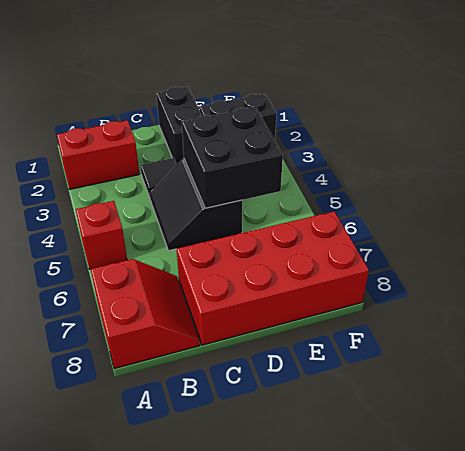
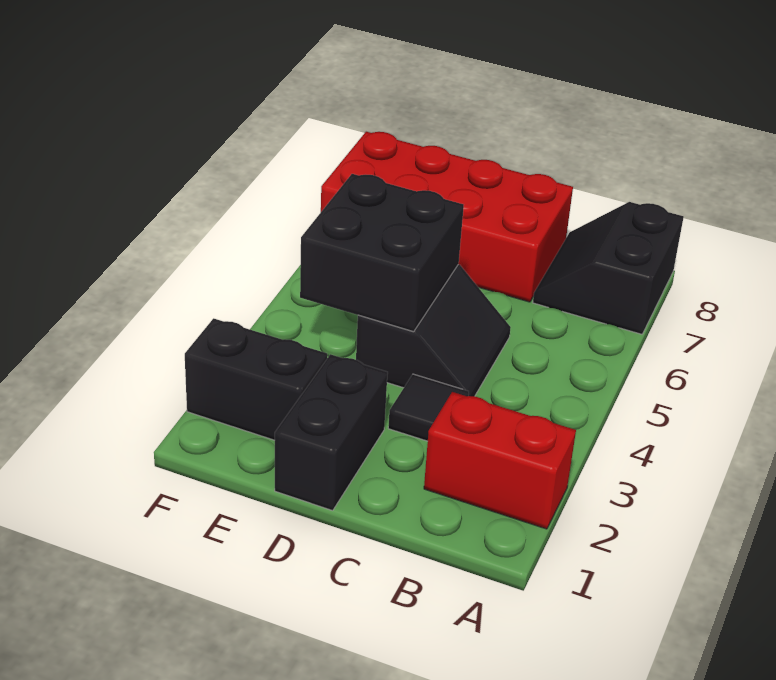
red brick A5 level 1 -> none
red slope A7:B8 level 1 top A -> black slope A7:B8 level 1 top A

